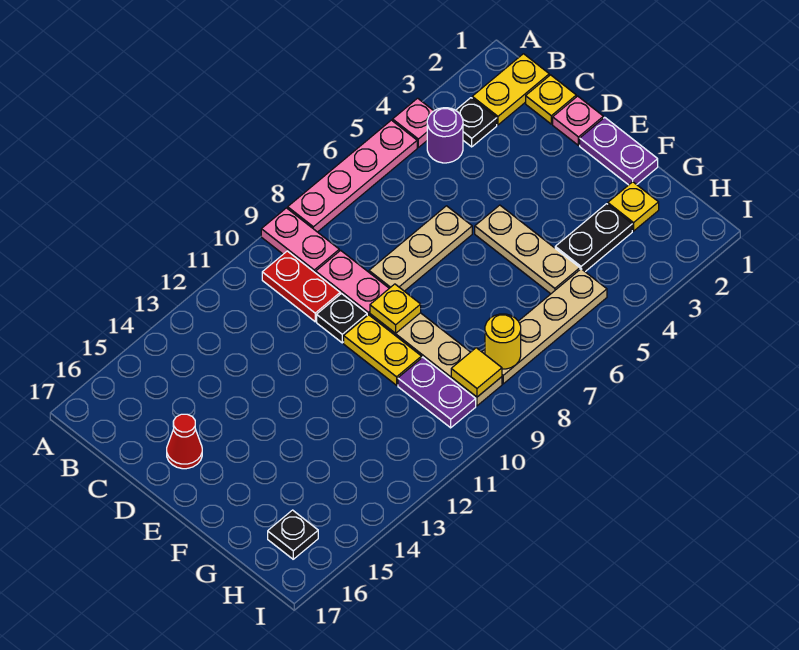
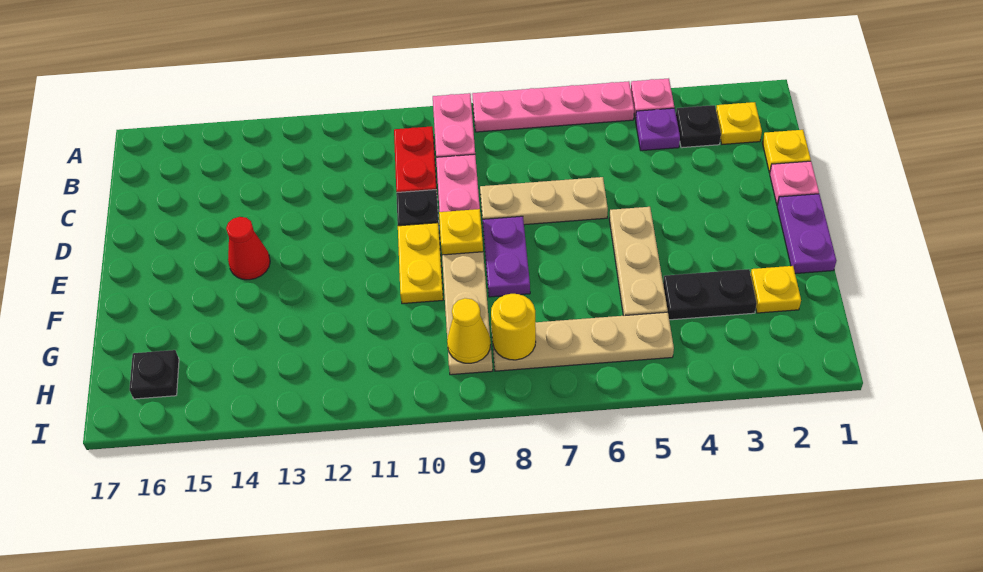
yellow plate B1:B2 level 1 -> yellow plate B2 level 1
purple round brick B4 level 1 -> purple plate B4 level 1
red cone D16 level 1 -> red cone E14 level 1
purple plate G10:H10 level 1 -> purple plate E8:F8 level 1
yellow tile H9 level 2 -> yellow cone H9 level 2

